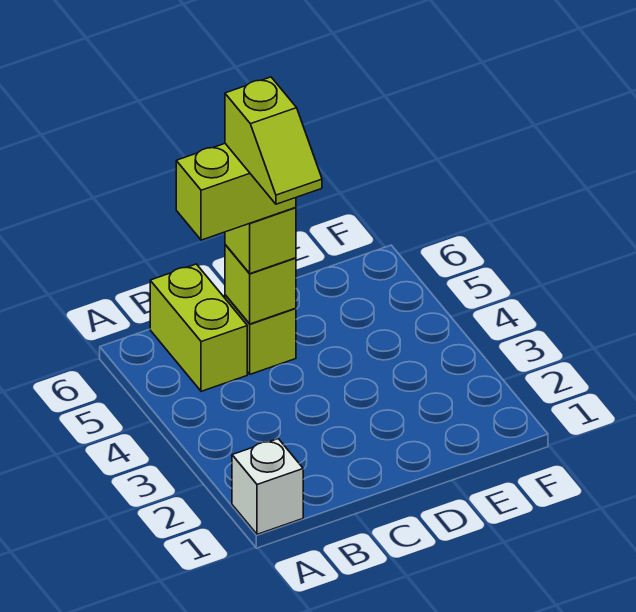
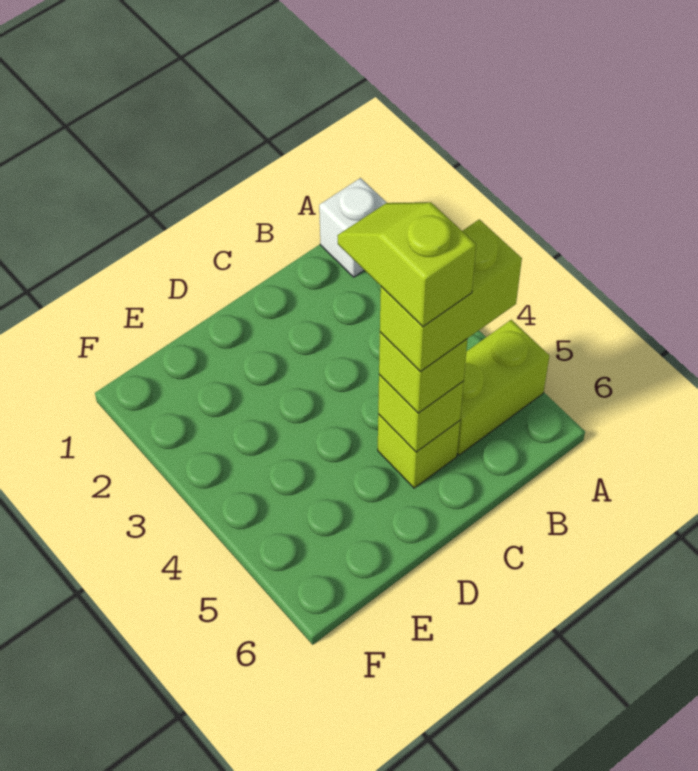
lime brick B5:B6 level 1 -> lime brick A5:B5 level 1

